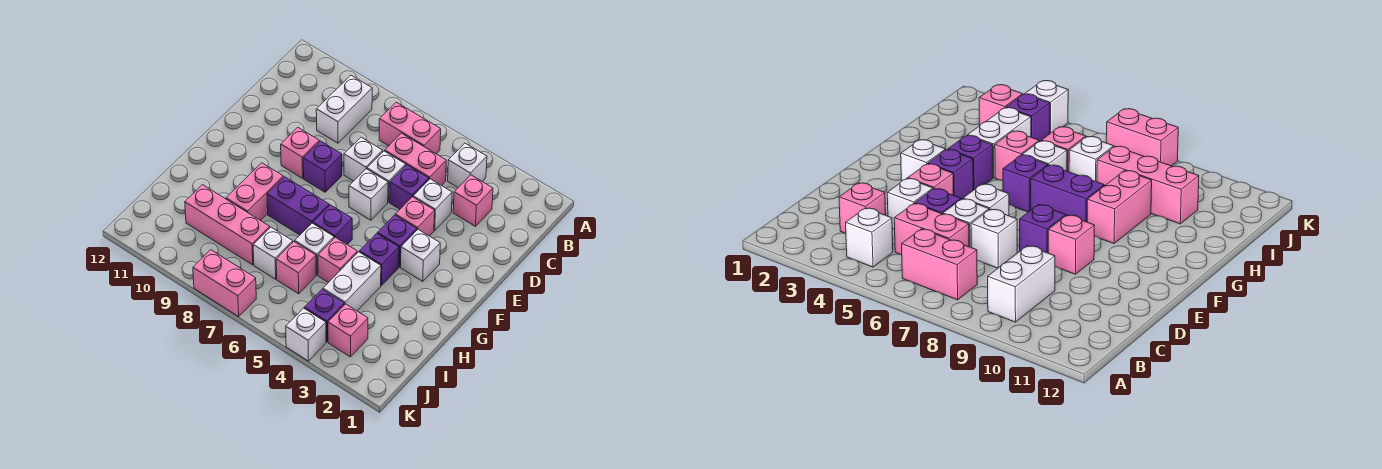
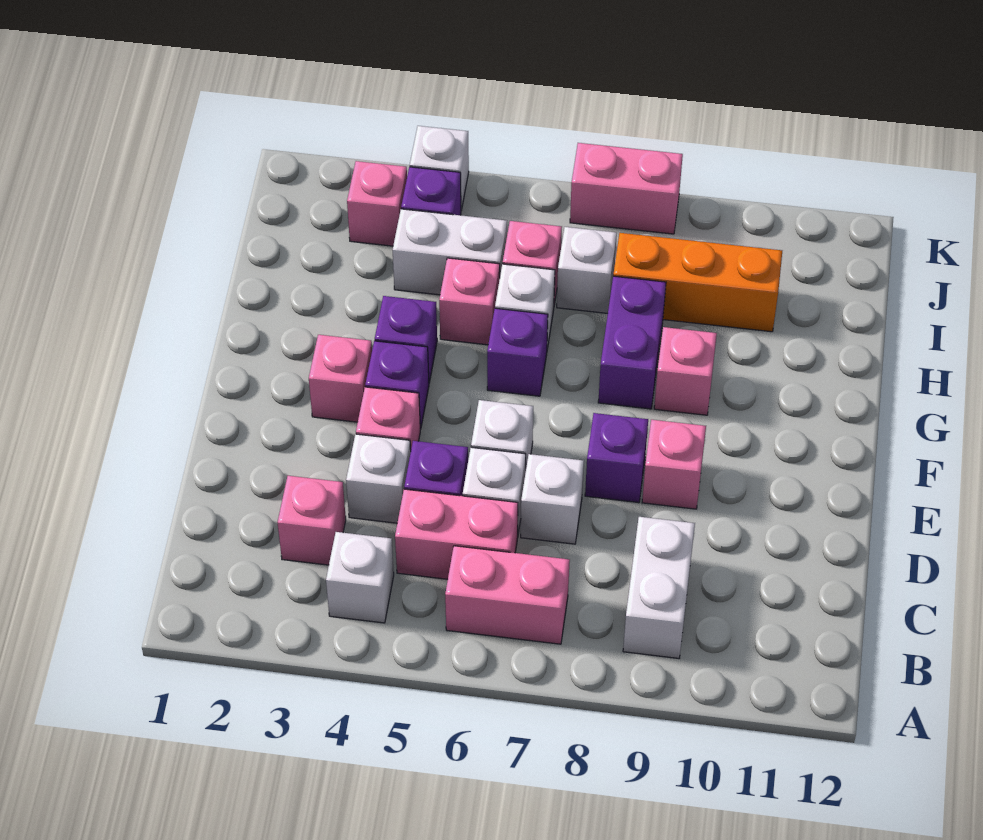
white brick F3 level 1 -> pink brick F3 level 1
purple brick G7:G8 level 1 -> purple brick G8:H8 level 1
pink brick G9:H9 level 1 -> pink brick G9 level 1
white brick H4:I4 level 1 -> white brick I4:I5 level 1
pink brick I8:I10 level 1 -> orange brick I8:I10 level 1

